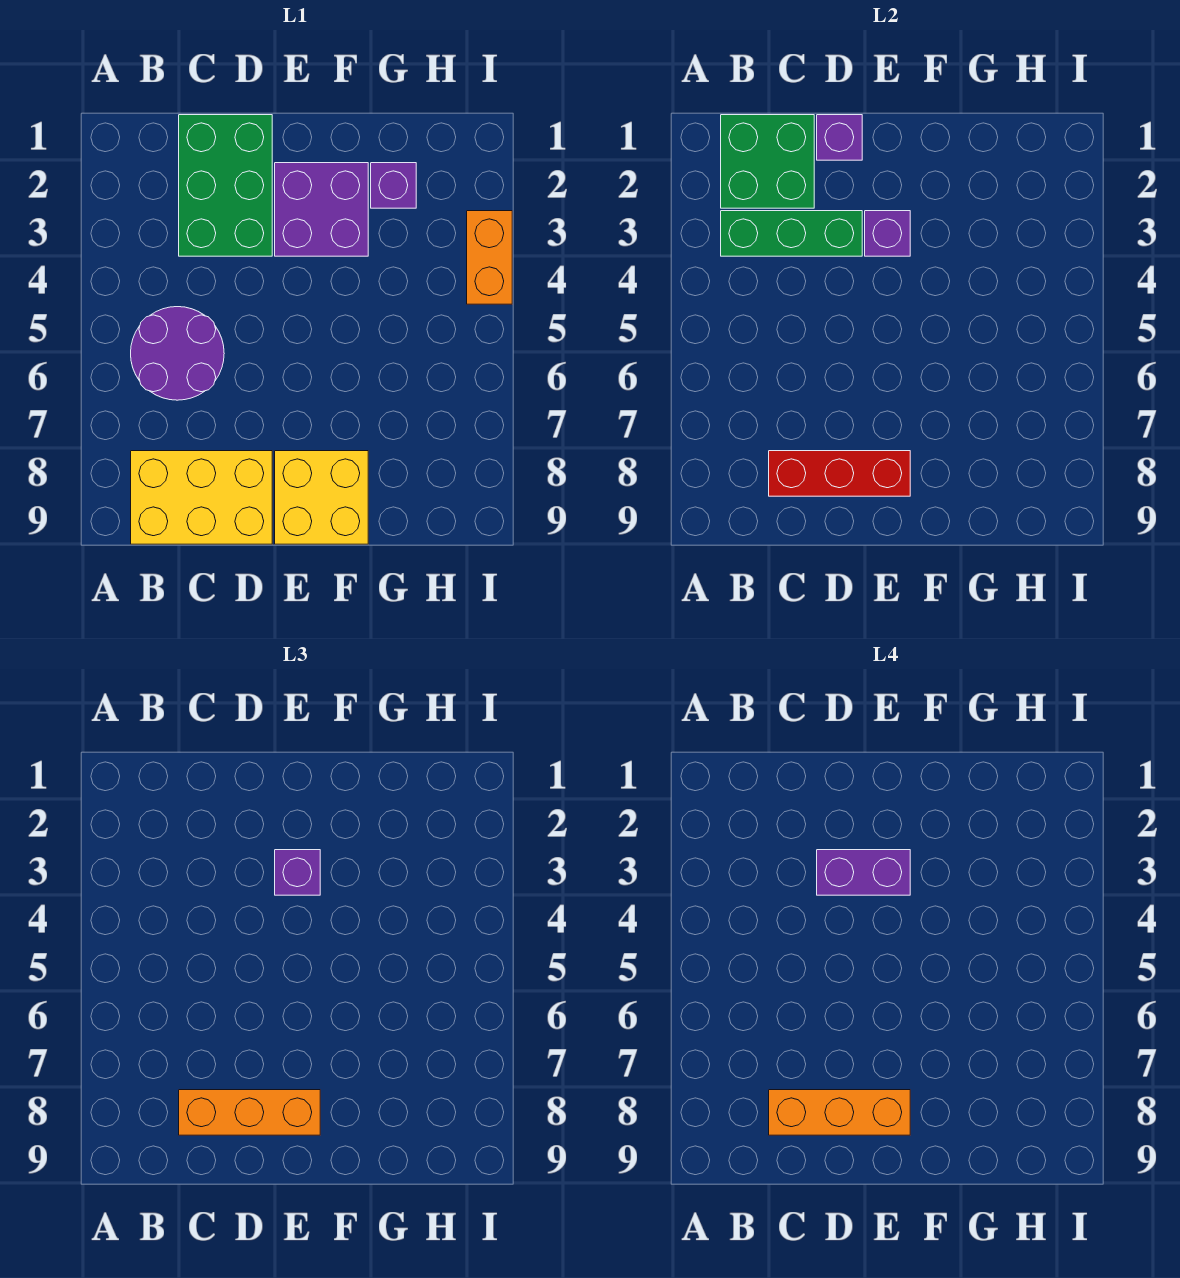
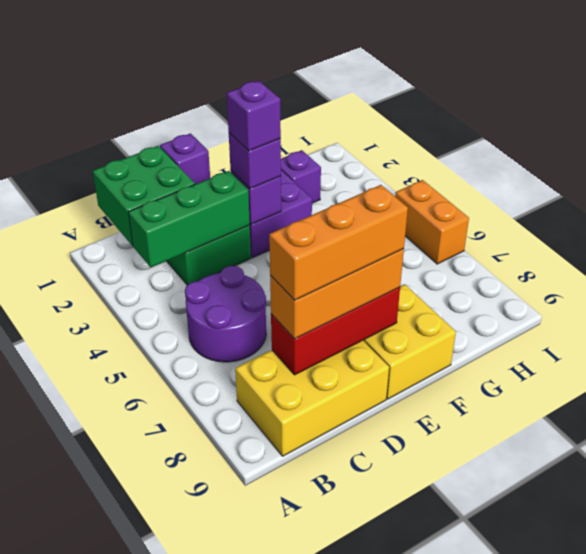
purple brick D3:E3 level 4 -> purple brick E3 level 4
orange brick I3:I4 level 1 -> orange brick I5:I6 level 1

